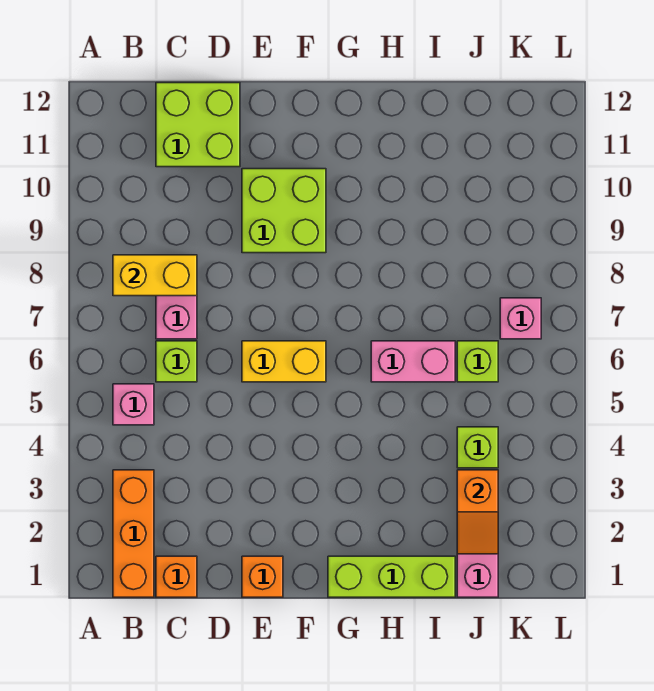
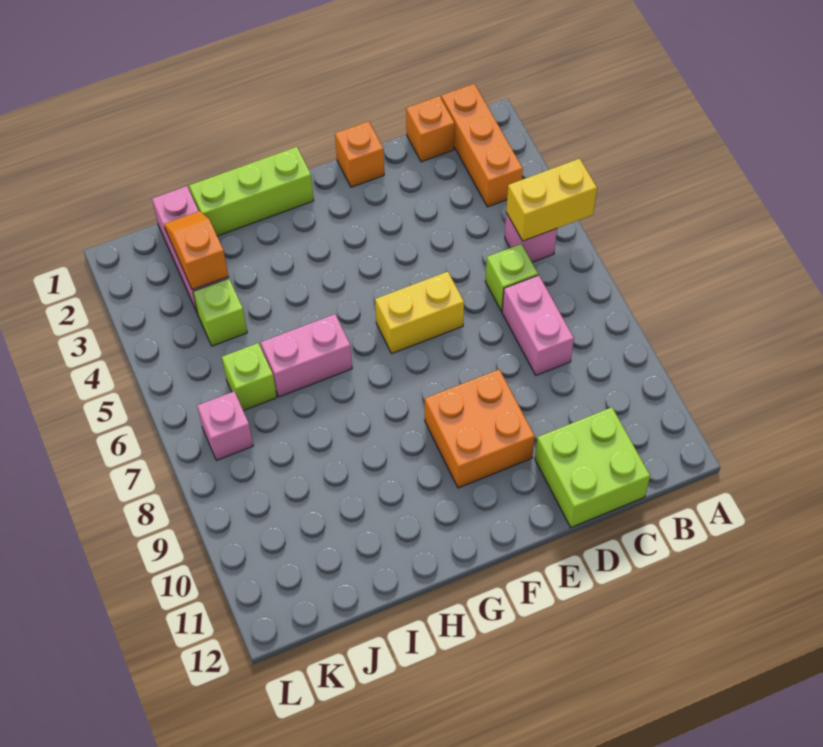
yellow brick B8:C8 level 2 -> yellow brick A5:B5 level 2
lime brick E9:F10 level 1 -> orange brick E9:F10 level 1

